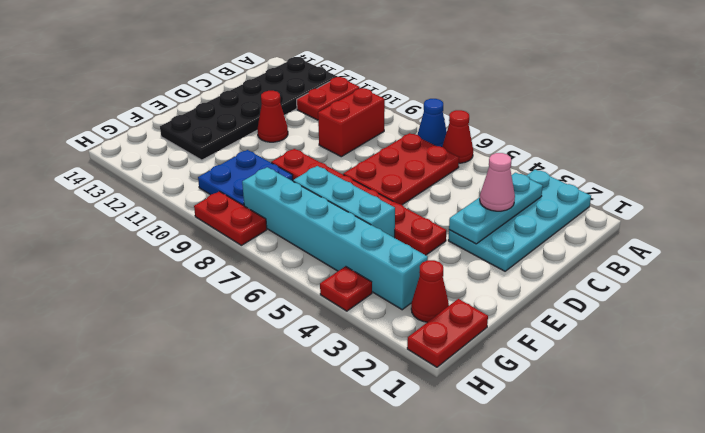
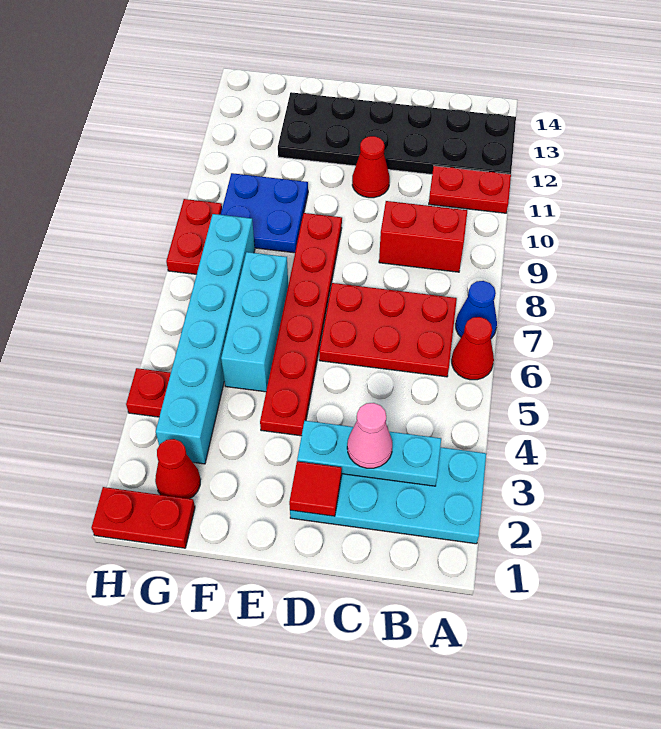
none -> red tile D2 level 2

